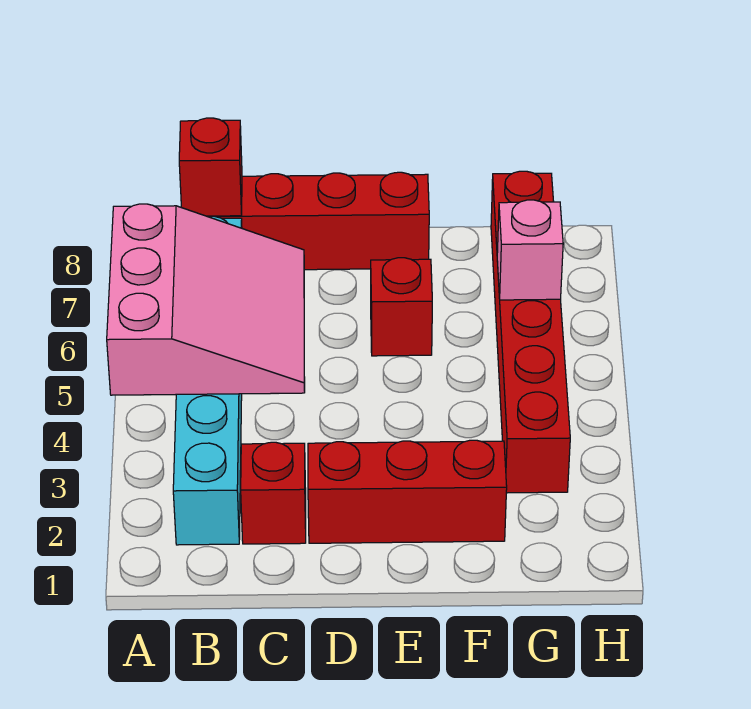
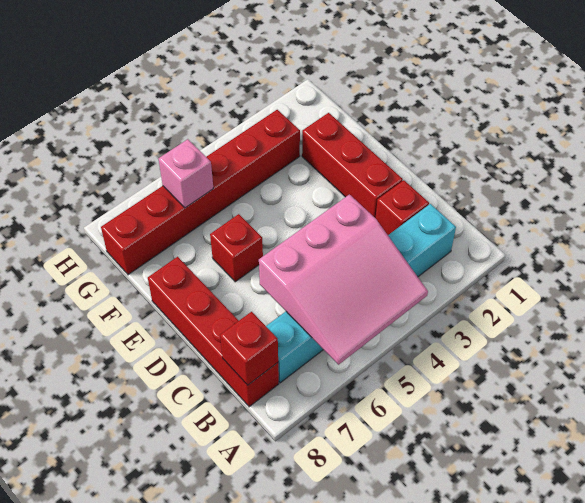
pink slope A4:C6 level 2 top A -> pink slope A4:C6 level 2 top C

